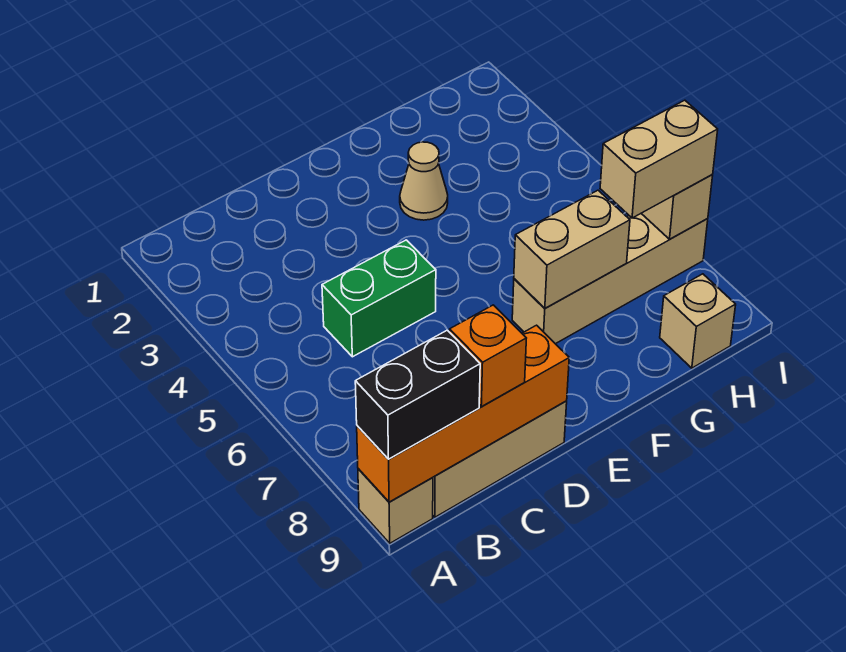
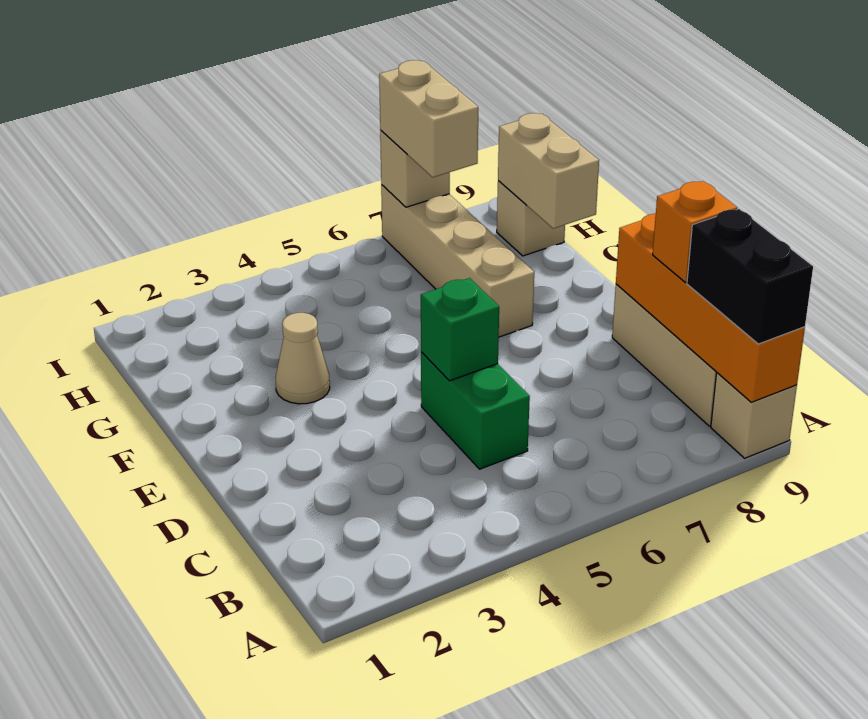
none -> green brick D5 level 2
tan brick F7:G7 level 2 -> tan brick G9:H9 level 2

